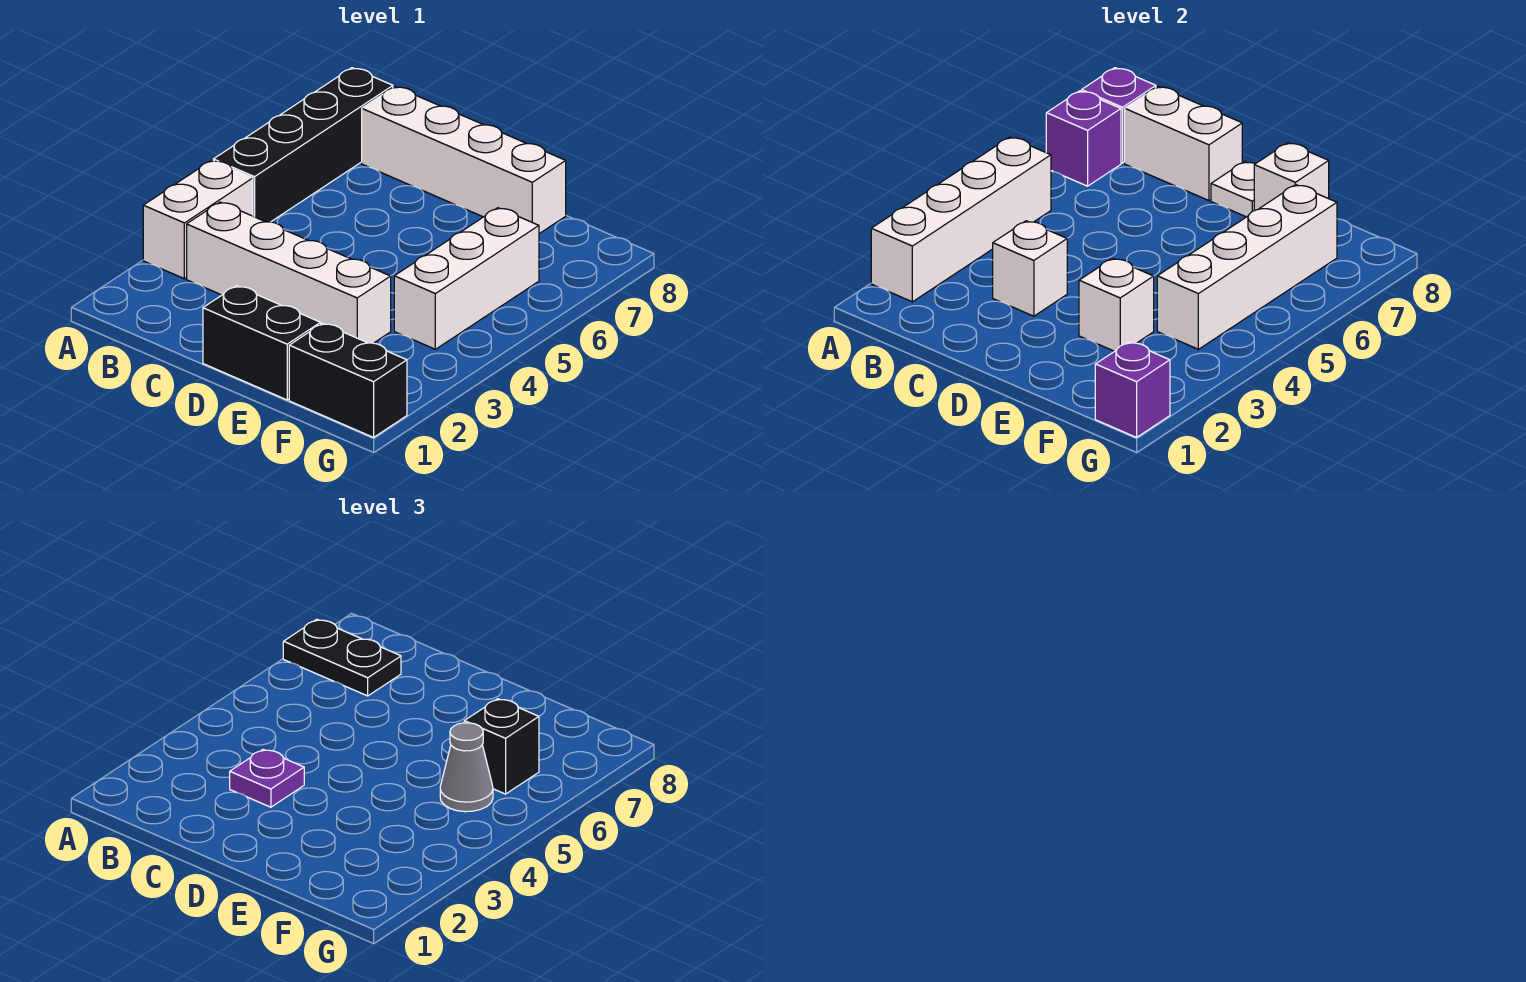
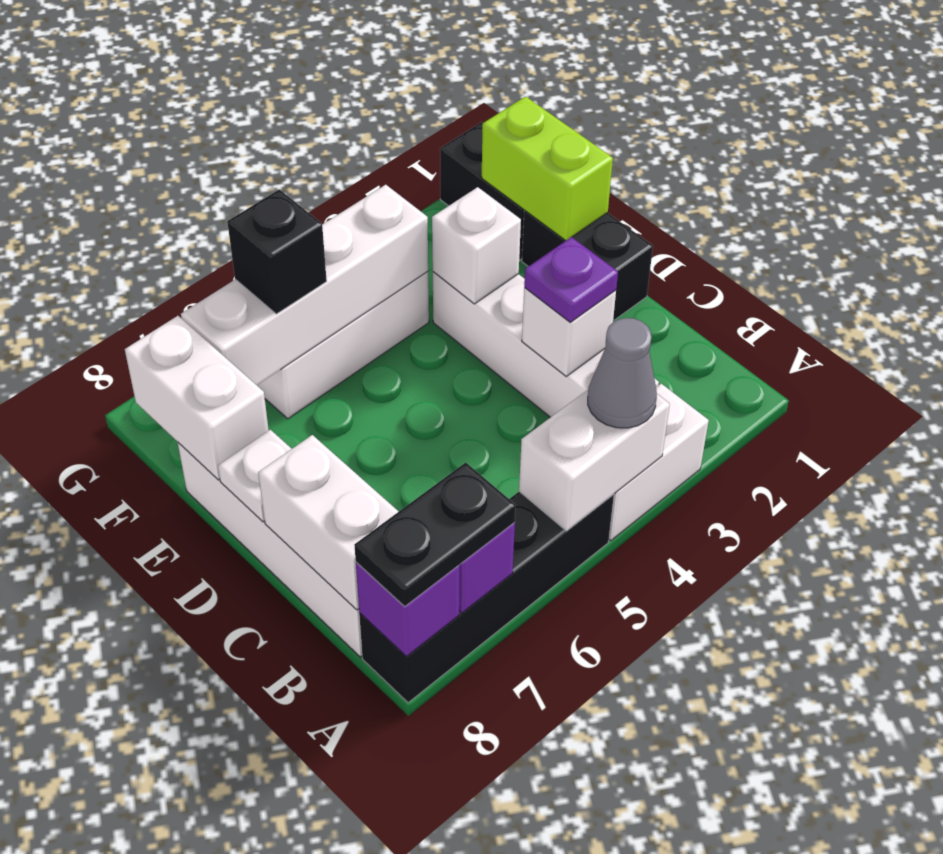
white brick A2:A5 level 2 -> white brick A4:A5 level 2
black plate A7:B7 level 3 -> black plate A7:A8 level 3
none -> lime brick E1:F1 level 2
white brick E8 level 2 -> white brick E8:F8 level 2
grey cone F5 level 3 -> grey cone A4 level 3
purple brick G1 level 2 -> none

